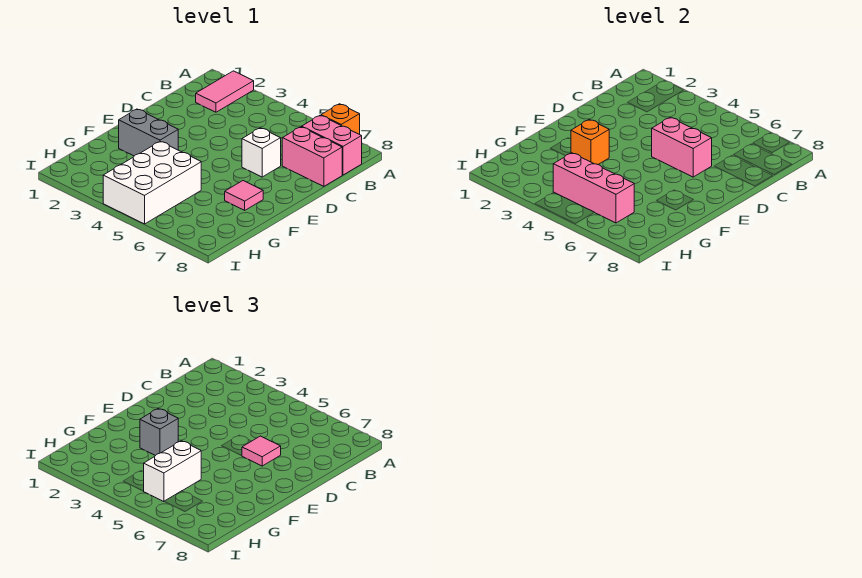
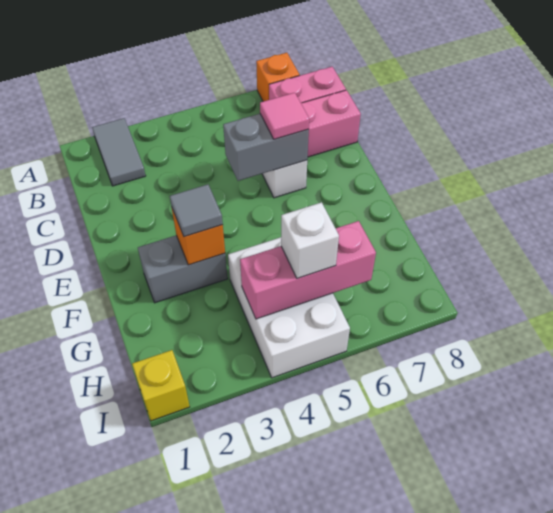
pink tile A2:B2 level 1 -> grey tile A2:B2 level 1
pink brick D5:D6 level 2 -> grey brick D5:D6 level 2
grey brick F3 level 3 -> grey tile F3 level 3
pink tile F7 level 1 -> none
white brick G5:H5 level 3 -> white brick H5 level 3
none -> yellow brick I1 level 1

